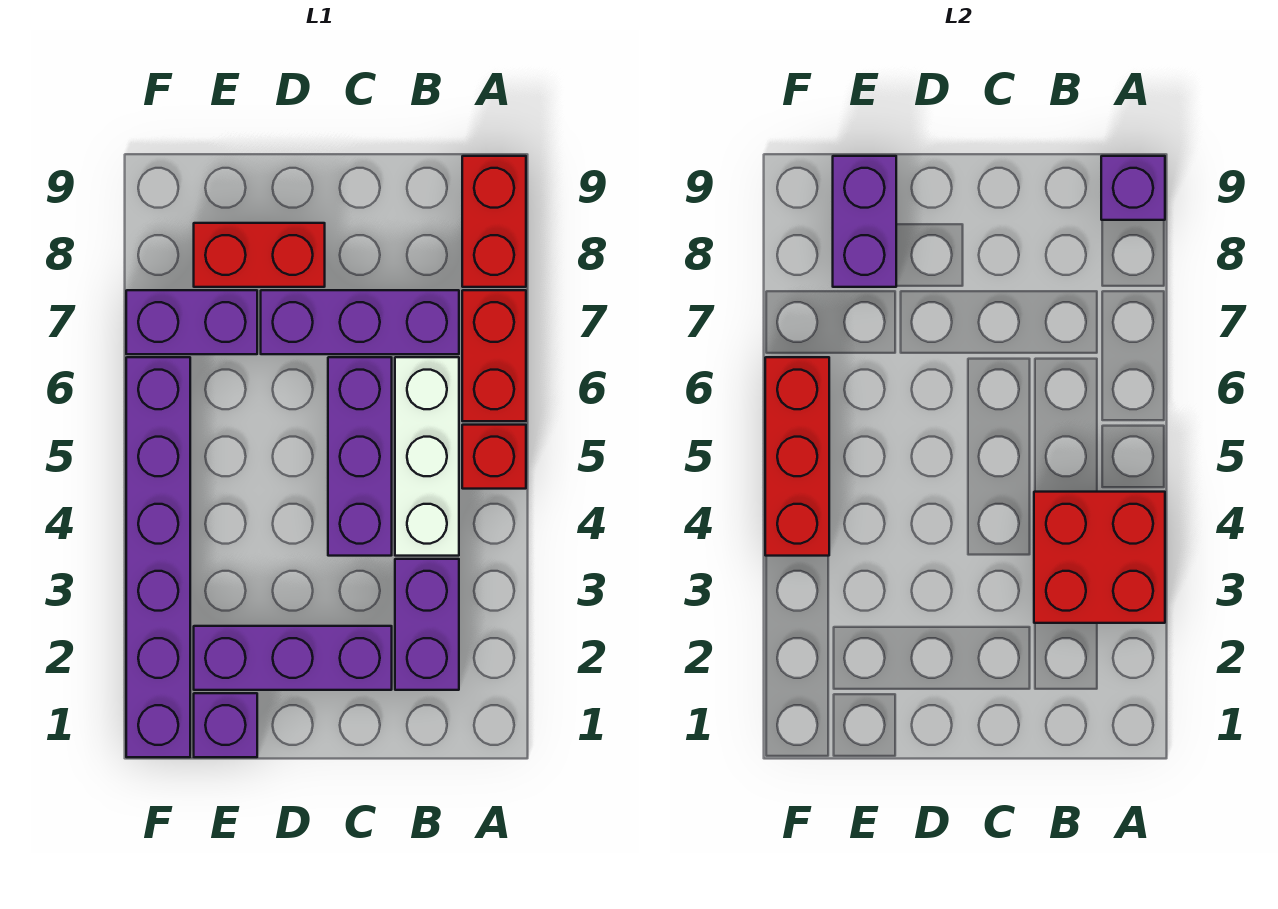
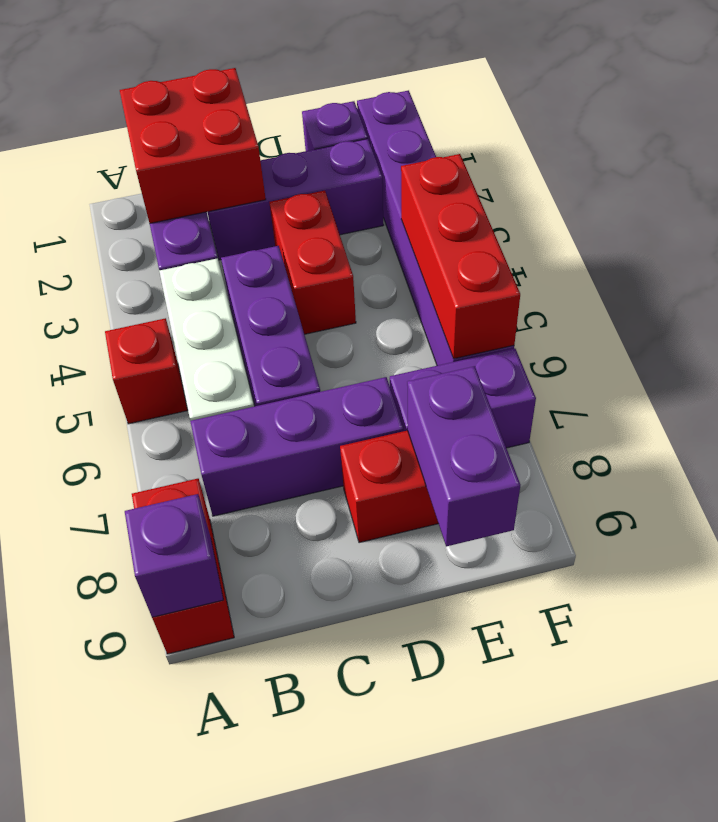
red brick A3:B4 level 2 -> red brick B1:C2 level 2
red brick A6:A7 level 1 -> red brick D3:D4 level 1

